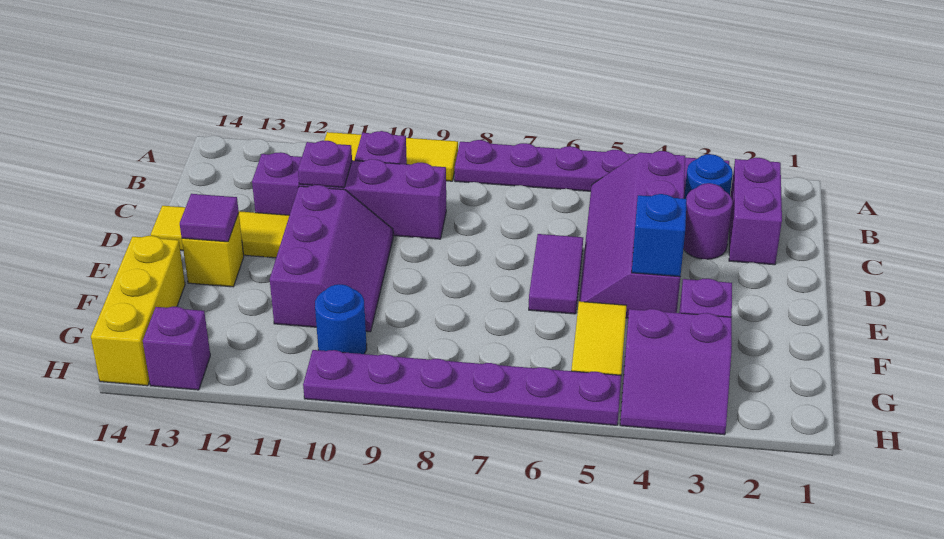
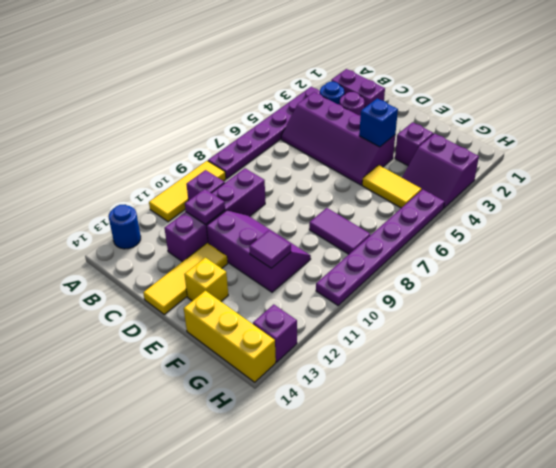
purple tile D6:E6 level 1 -> purple tile F8:G8 level 1
purple tile E13 level 2 -> purple tile F11 level 2
purple slope G3:H4 level 1 top G -> purple slope G3:H4 level 1 top 3
blue round brick G10 level 1 -> blue round brick A13 level 1

